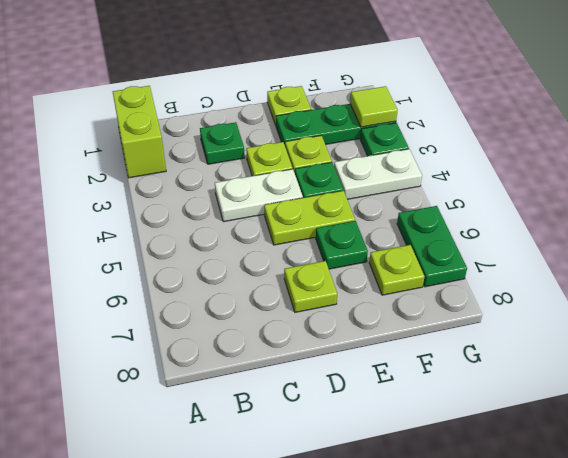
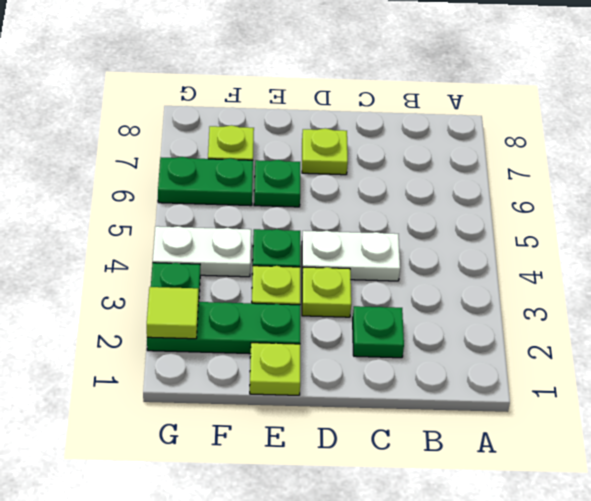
lime brick A1:A2 level 1 -> none
lime plate D5:E5 level 1 -> none
green plate G6:G7 level 1 -> green plate F6:G6 level 1

